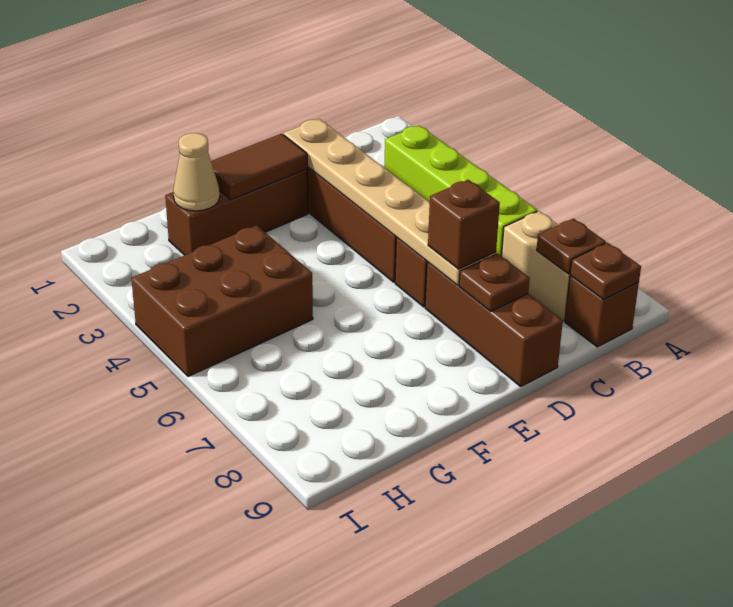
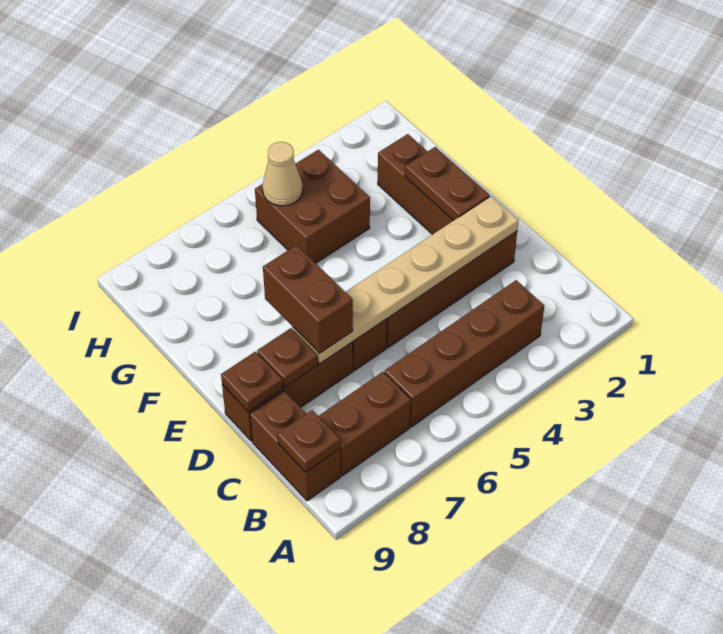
lime brick B3:B6 level 1 -> brown brick B3:B6 level 1
tan brick B7:B8 level 1 -> brown brick B7:B8 level 1
brown plate B8 level 2 -> brown plate D9 level 2
brown brick B9 level 1 -> brown brick B9:C9 level 1
brown brick D7 level 3 -> brown brick D7:E7 level 3
brown tile E2:F2 level 2 -> brown plate E2:F2 level 2
tan cone G2 level 2 -> tan cone H5 level 2
brown brick G4:I5 level 1 -> brown brick G4:H5 level 1

